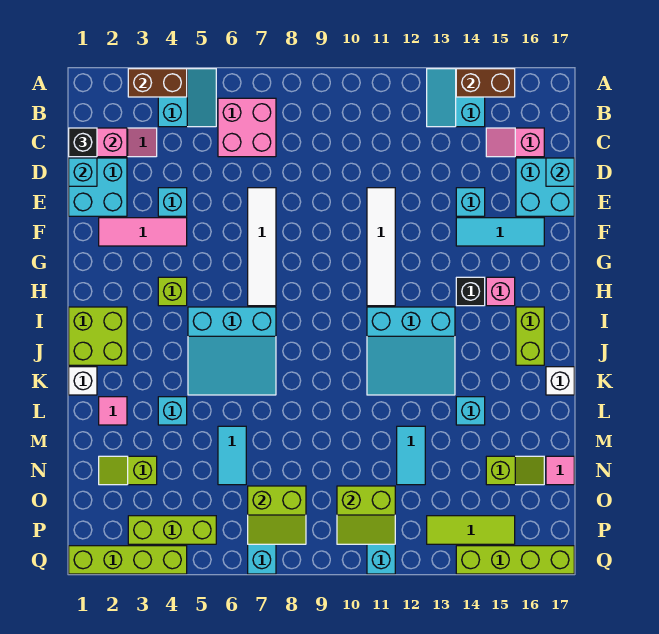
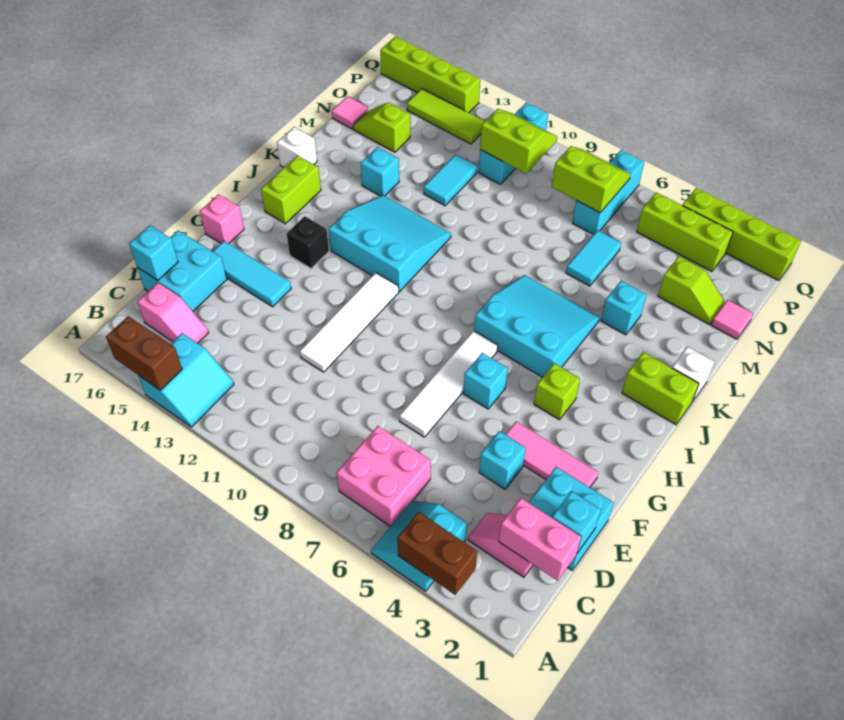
black brick C1 level 3 -> none
cyan brick E14 level 1 -> cyan brick G6 level 1
pink brick H15 level 1 -> pink brick G17 level 1
lime brick I1:J2 level 1 -> lime brick J1:J2 level 1
pink tile L2 level 1 -> pink tile N1 level 1

